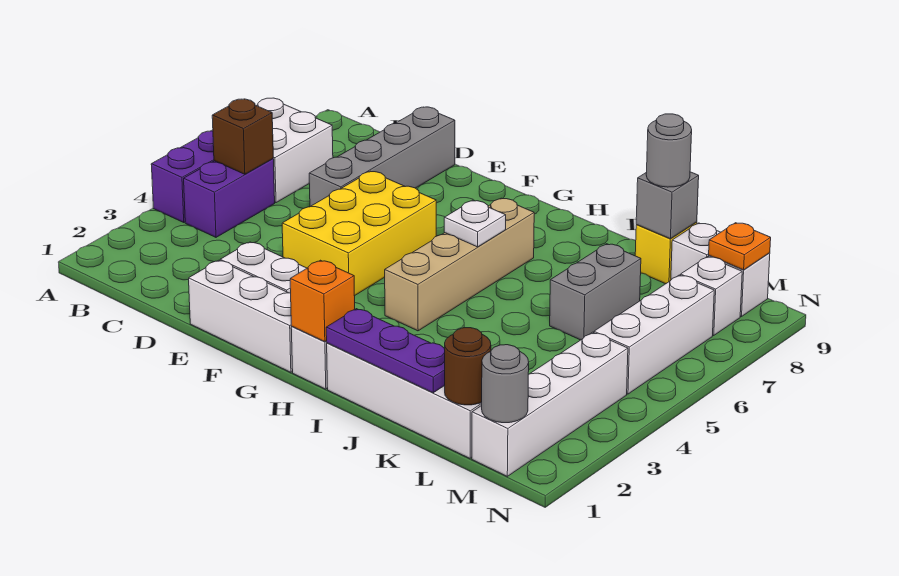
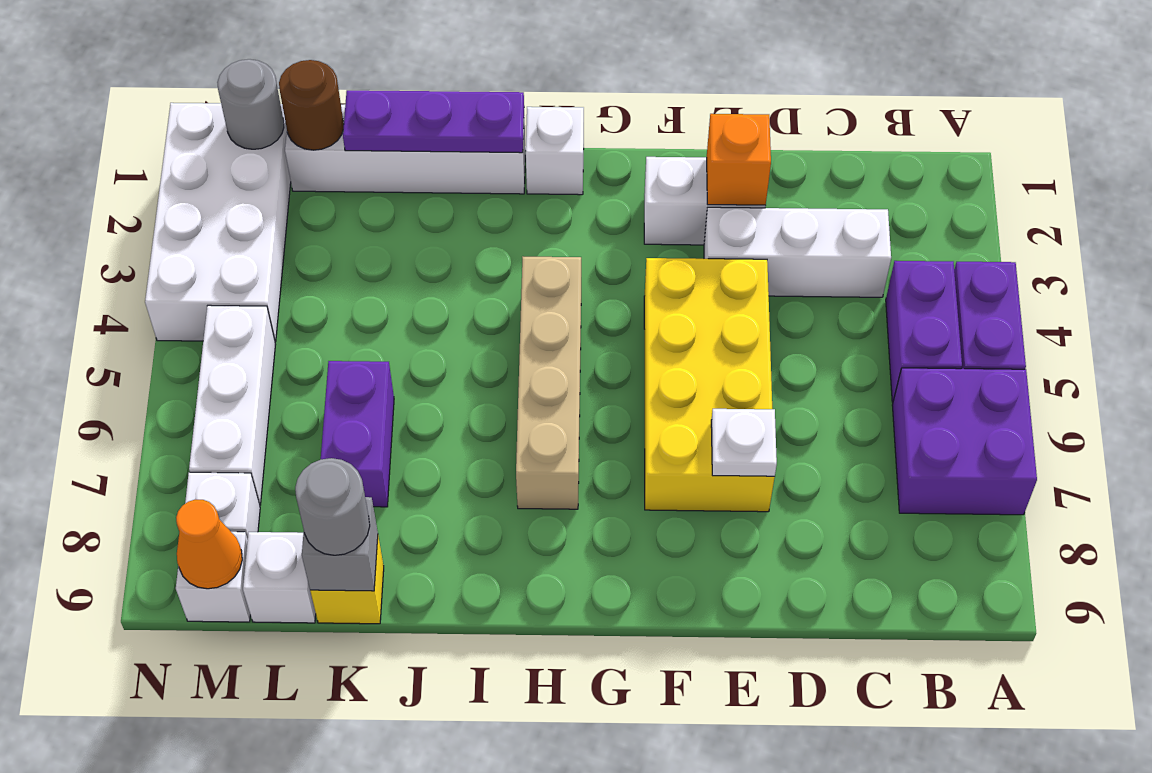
white brick A6:B7 level 1 -> purple brick A6:B7 level 1
brown brick B5 level 2 -> none
grey brick D6:D9 level 1 -> none
white brick E1:G1 level 1 -> white brick C3:E3 level 1
yellow brick E4:F6 level 1 -> yellow brick E4:F7 level 1
orange brick H1 level 2 -> orange brick E2 level 2
white plate H6 level 2 -> white plate E7 level 2
grey brick K6:K7 level 1 -> purple brick K6:K7 level 1
white brick M1:M4 level 1 -> white brick M1:N4 level 1
orange plate M9 level 2 -> orange cone M9 level 2

